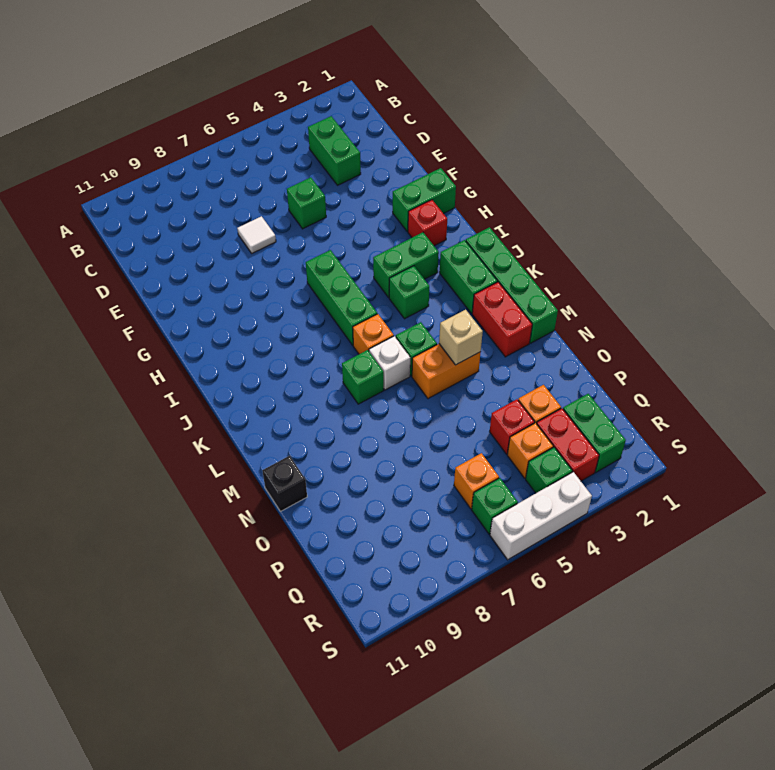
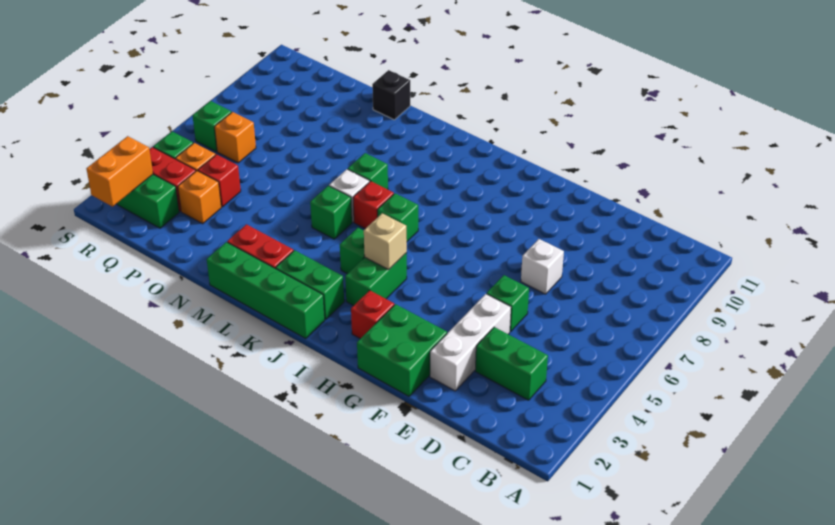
white tile E7 level 1 -> white brick E7 level 1
green brick G1:G2 level 1 -> green brick F1:G2 level 1
green brick H6:J6 level 1 -> green brick J6 level 1
orange brick K6 level 1 -> red brick K6 level 1
orange brick M4:M5 level 1 -> orange brick R1:R2 level 2
tan brick M4 level 2 -> tan brick I4 level 2
white brick S4:S6 level 1 -> white brick E2:E4 level 1

